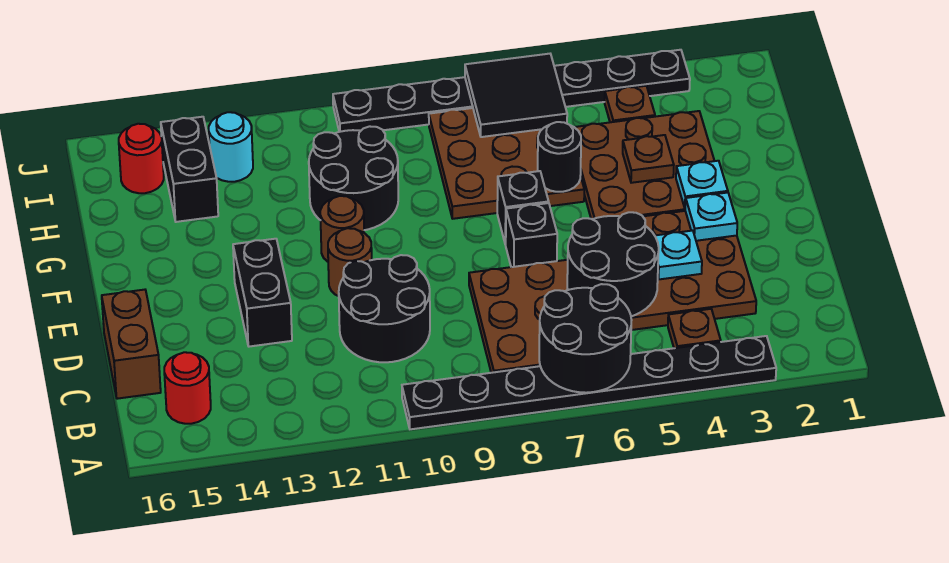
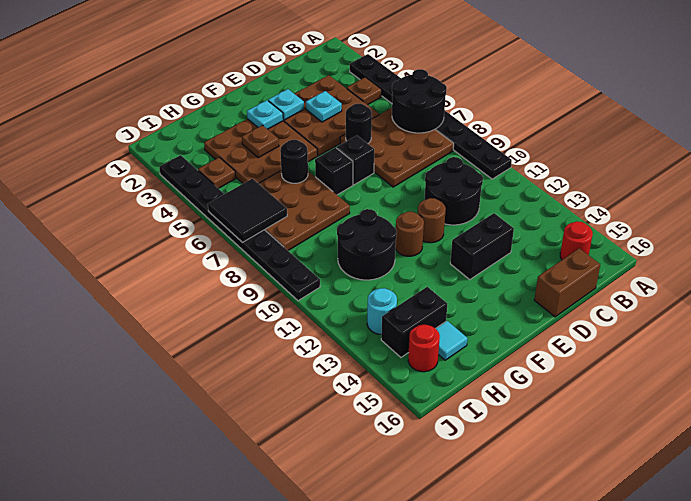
black round brick C5:D6 level 2 -> black round brick D6 level 2
none -> cyan tile H15 level 1

